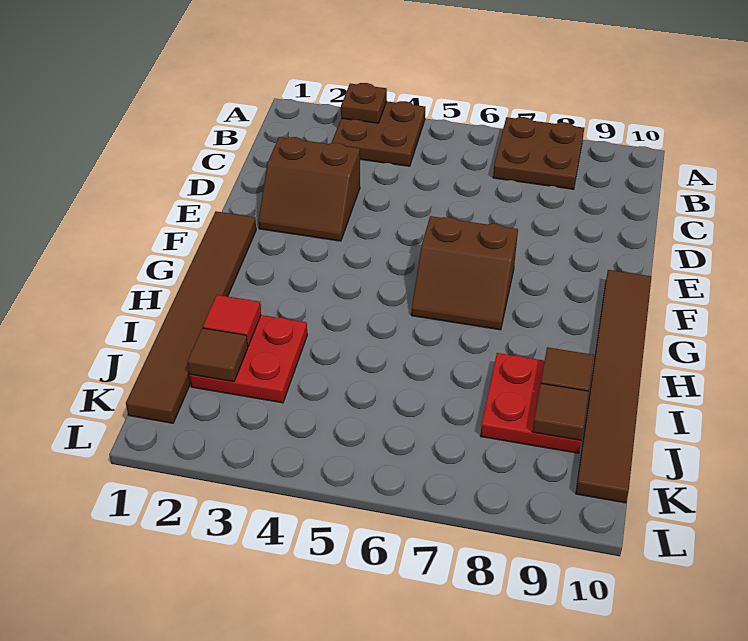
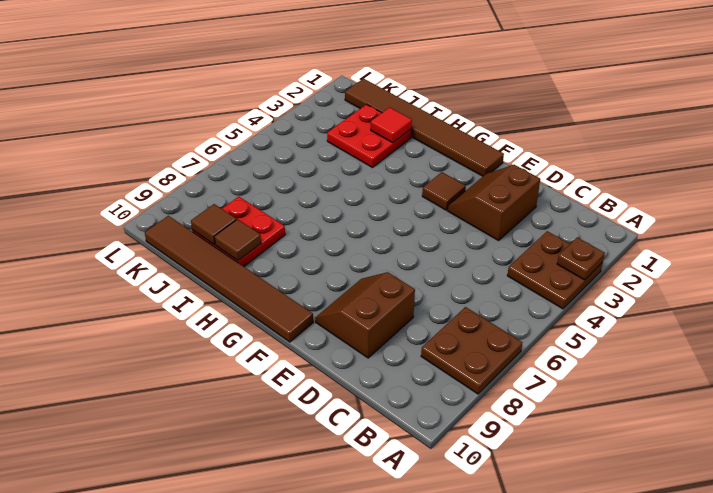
brown slope F6:G7 level 1 top F -> brown slope D8:E9 level 1 top D
brown tile J2 level 2 -> brown tile F3 level 1

